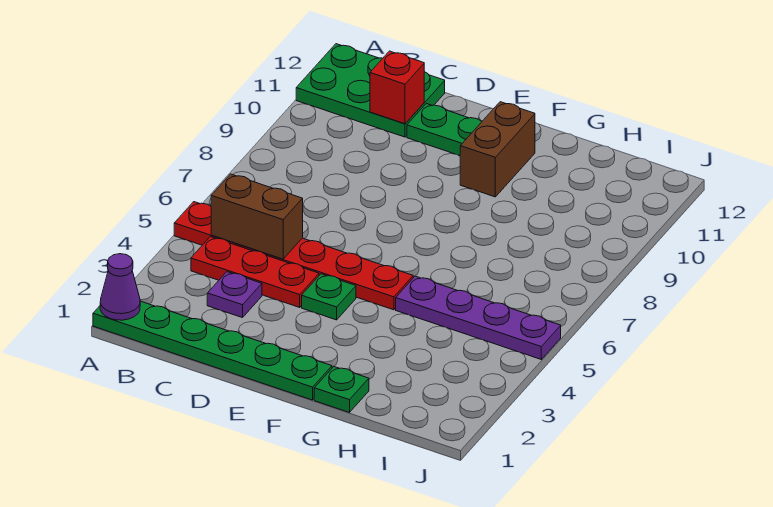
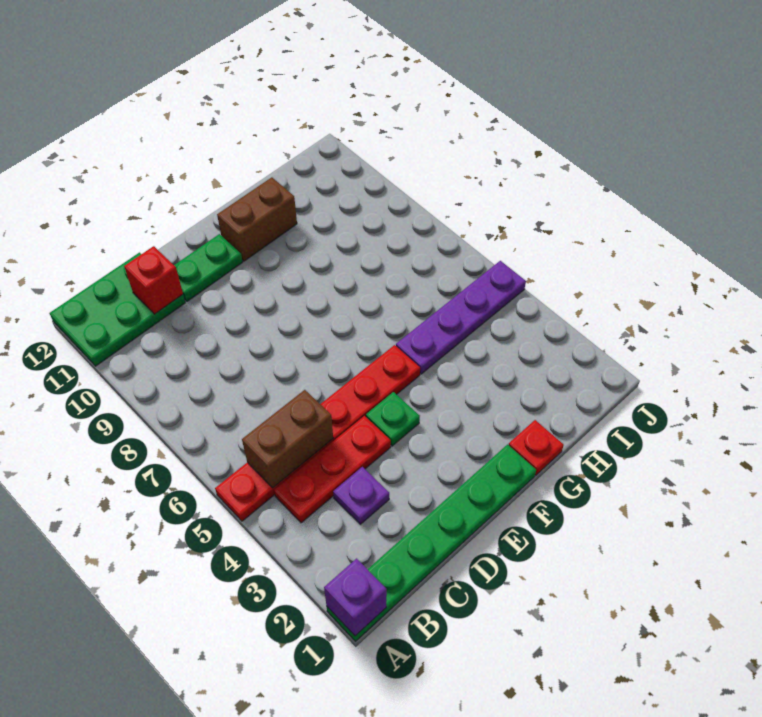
purple cone A1 level 2 -> purple brick A1 level 2
brown brick F10:F11 level 1 -> brown brick F11:G11 level 1
green plate G1 level 1 -> red plate G1 level 1

